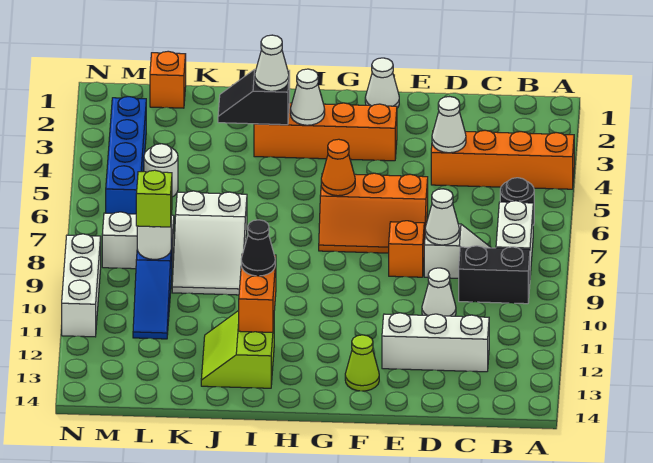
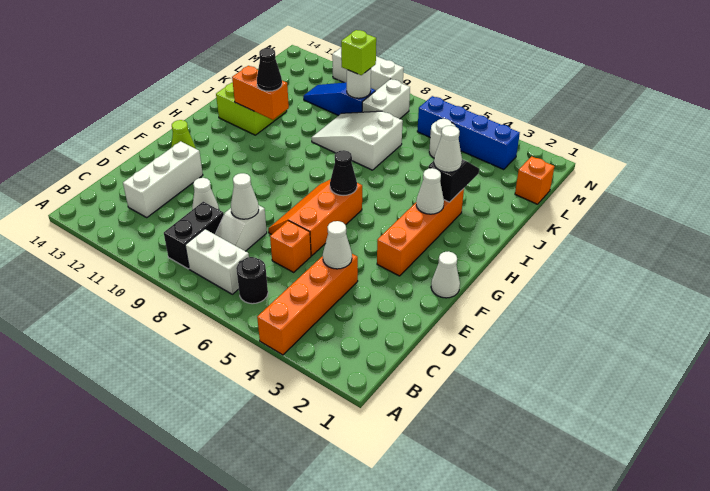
orange brick E8 level 1 -> orange brick D6 level 1
orange cone G6 level 2 -> black cone G6 level 2

